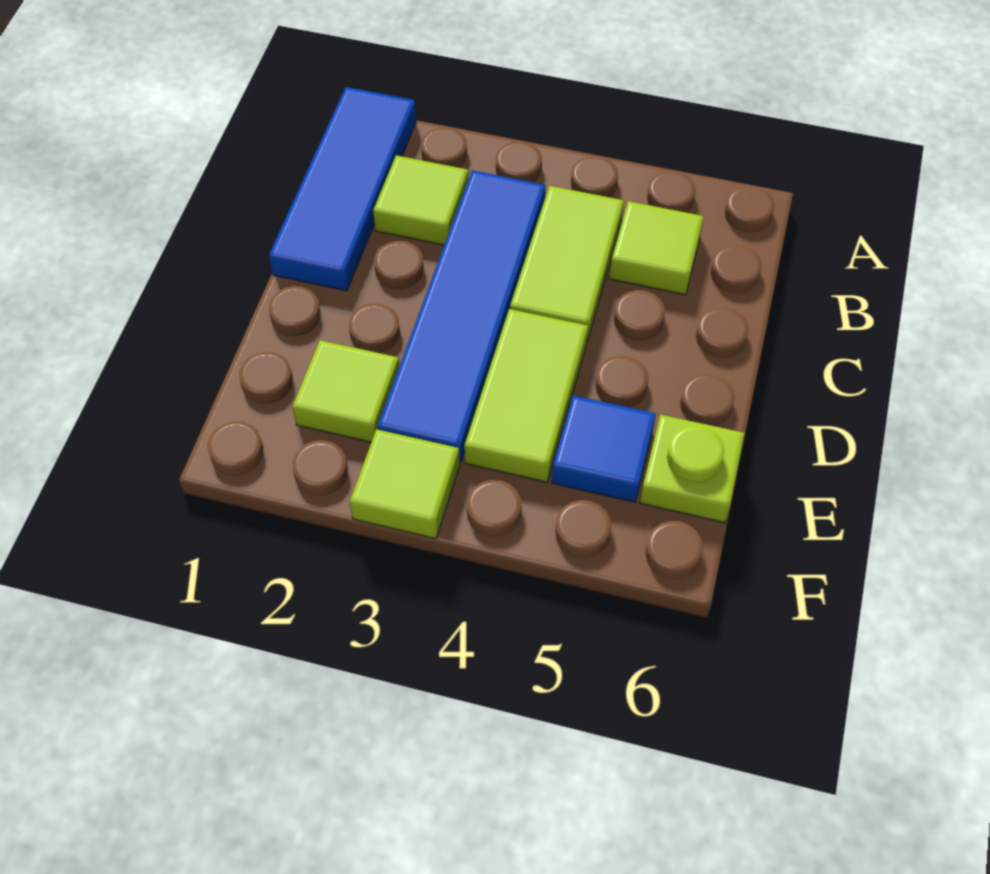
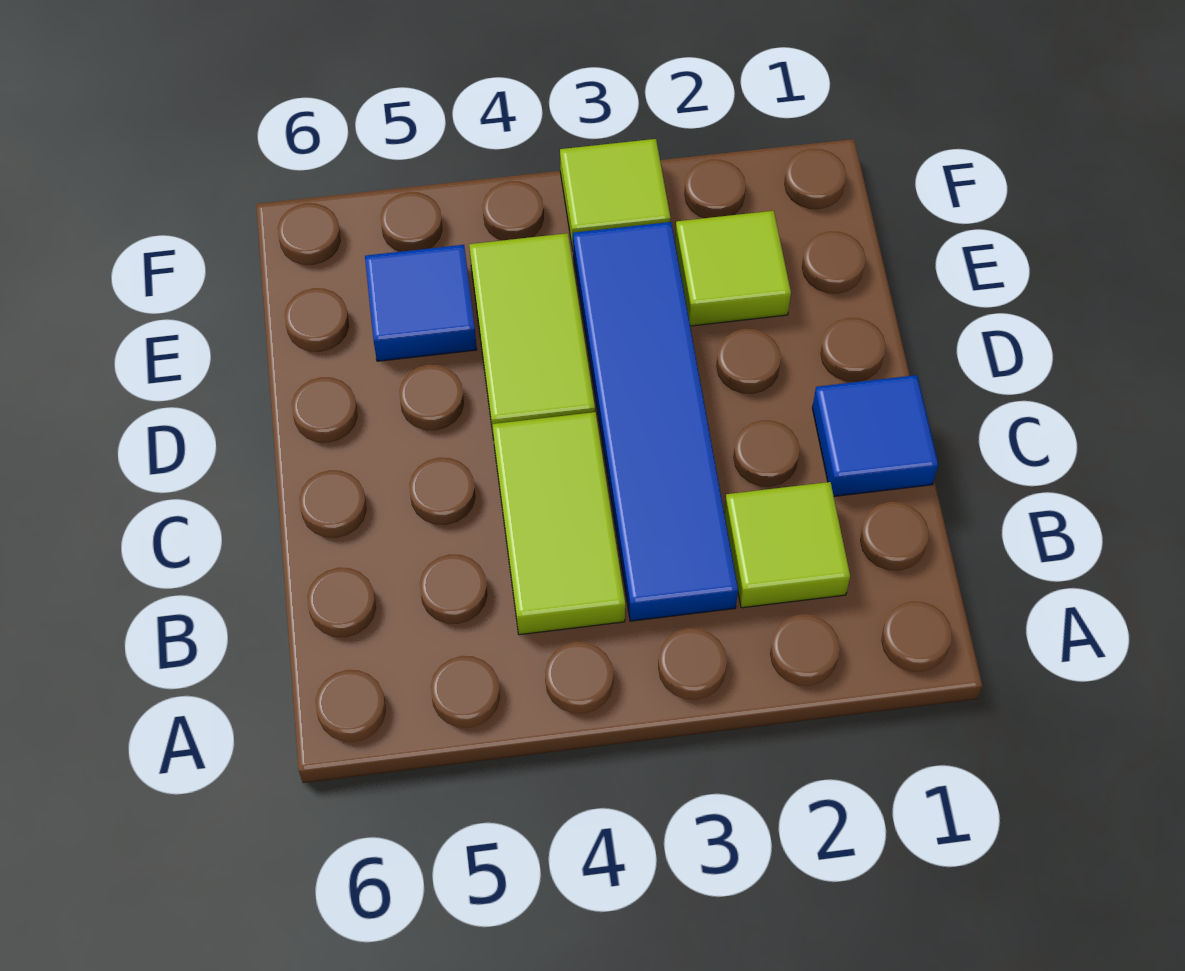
blue tile A1:C1 level 1 -> blue tile C1 level 1
lime tile B5 level 1 -> none
lime plate E6 level 1 -> none

